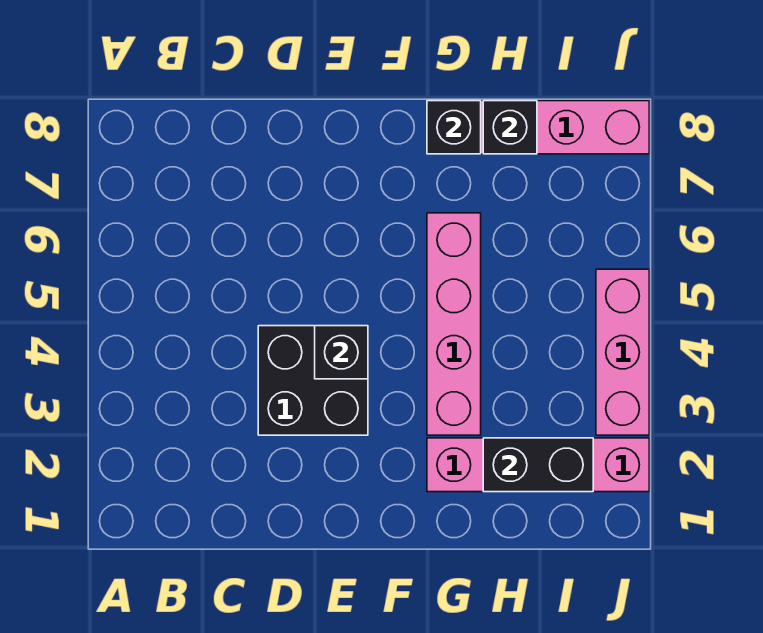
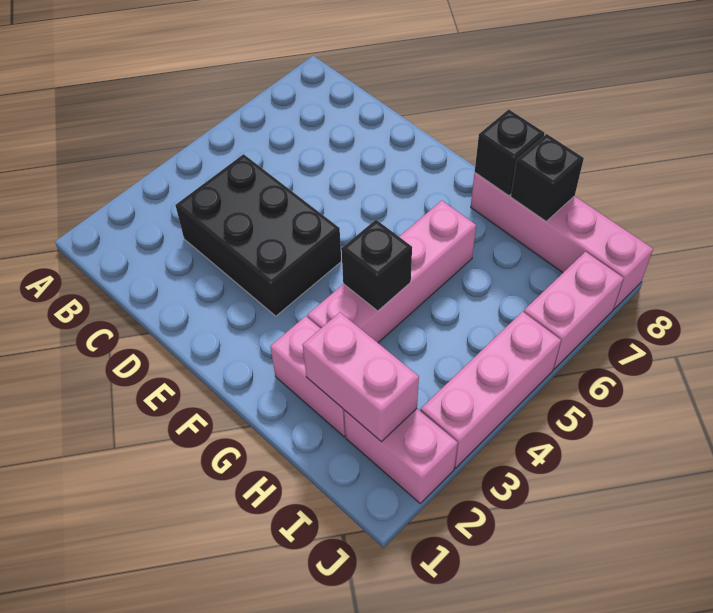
black brick D3:E4 level 1 -> black brick C3:E4 level 1
black brick E4 level 2 -> black brick G4 level 2
black brick H2:I2 level 2 -> pink brick H2:I2 level 2
none -> pink brick J6:J7 level 1

